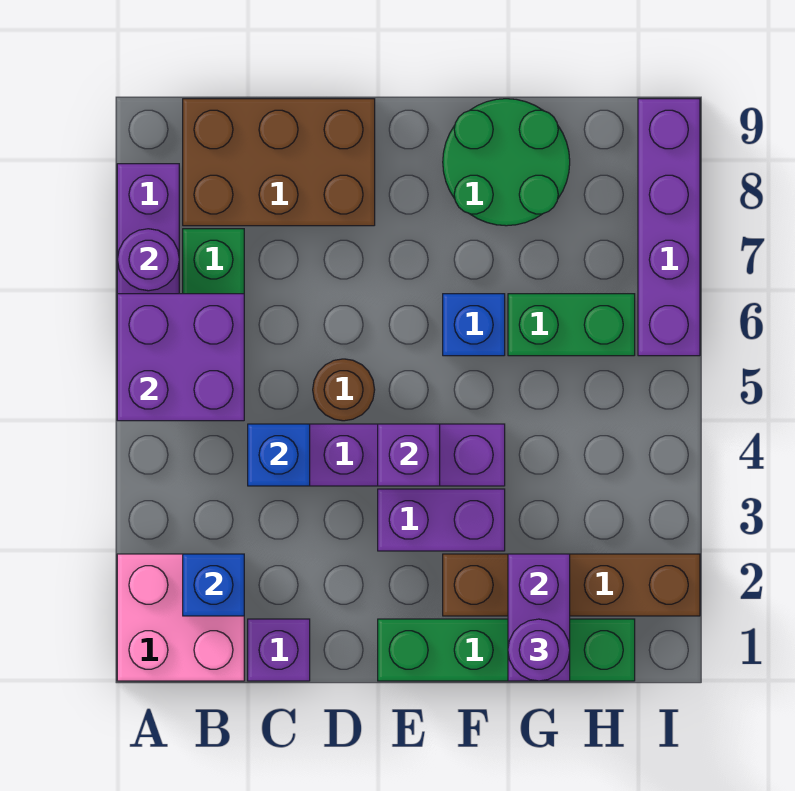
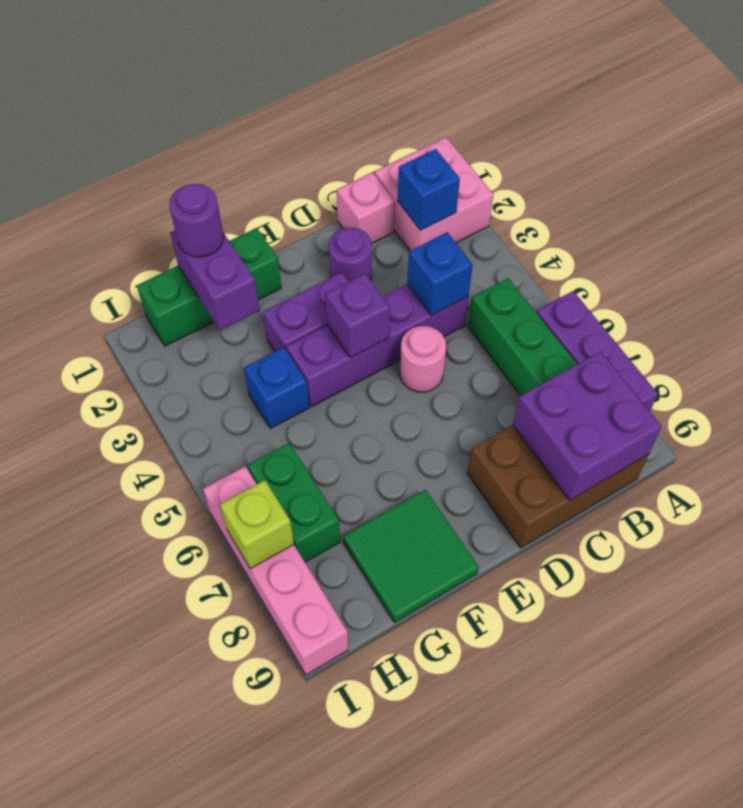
purple brick A5:B6 level 2 -> purple brick B8:C9 level 2
purple round brick A7 level 2 -> purple round brick D2 level 1
purple brick C1 level 1 -> pink brick C1 level 1
brown round brick D5 level 1 -> pink round brick D5 level 1
green brick E1:H1 level 1 -> green brick F1:H1 level 1
brown brick F2:I2 level 1 -> none
blue brick F6 level 1 -> blue brick G4 level 1
green round brick F8:G9 level 1 -> green tile F8:G9 level 1
green brick G6:H6 level 1 -> green brick H6:H7 level 1
purple brick I6:I9 level 1 -> pink brick I6:I9 level 1
none -> lime brick I7 level 2

